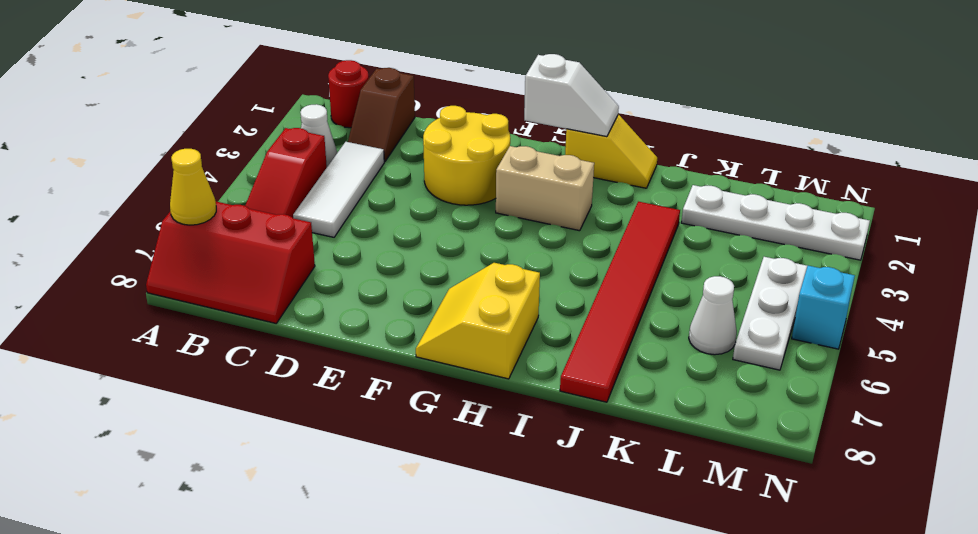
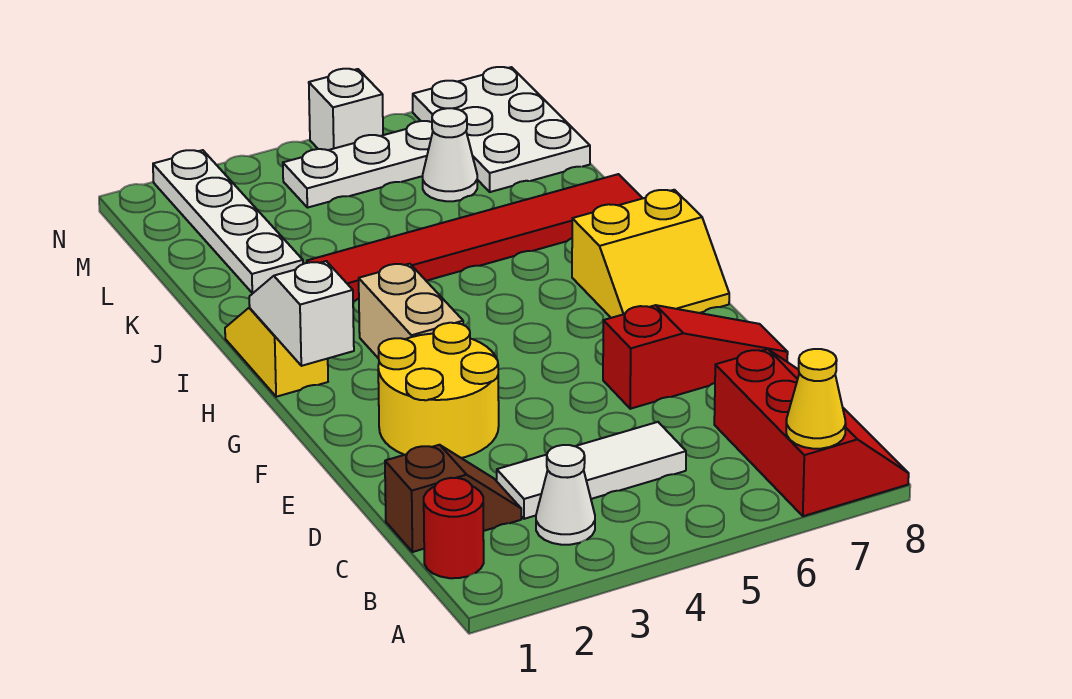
red slope B4:B6 level 1 top 4 -> red slope E6:E8 level 1 top 6
none -> white plate L7:N8 level 1
cyan brick N5 level 1 -> white brick N5 level 1

